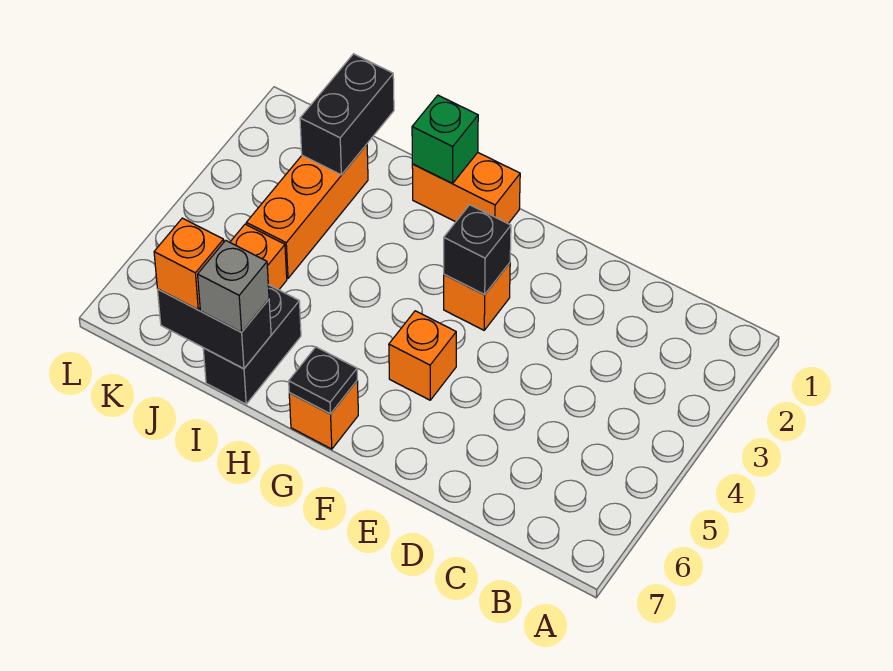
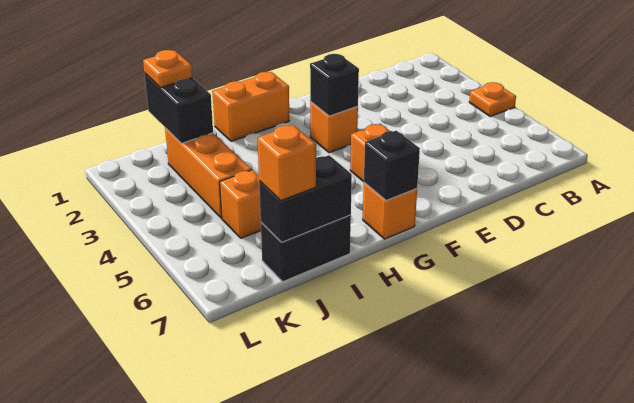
none -> orange plate A4 level 1
black plate G7 level 2 -> black brick G7 level 2
green brick H1 level 2 -> none
black brick I6:I7 level 1 -> black brick I7:J7 level 1
grey brick I7 level 3 -> none
none -> orange plate J1 level 3

